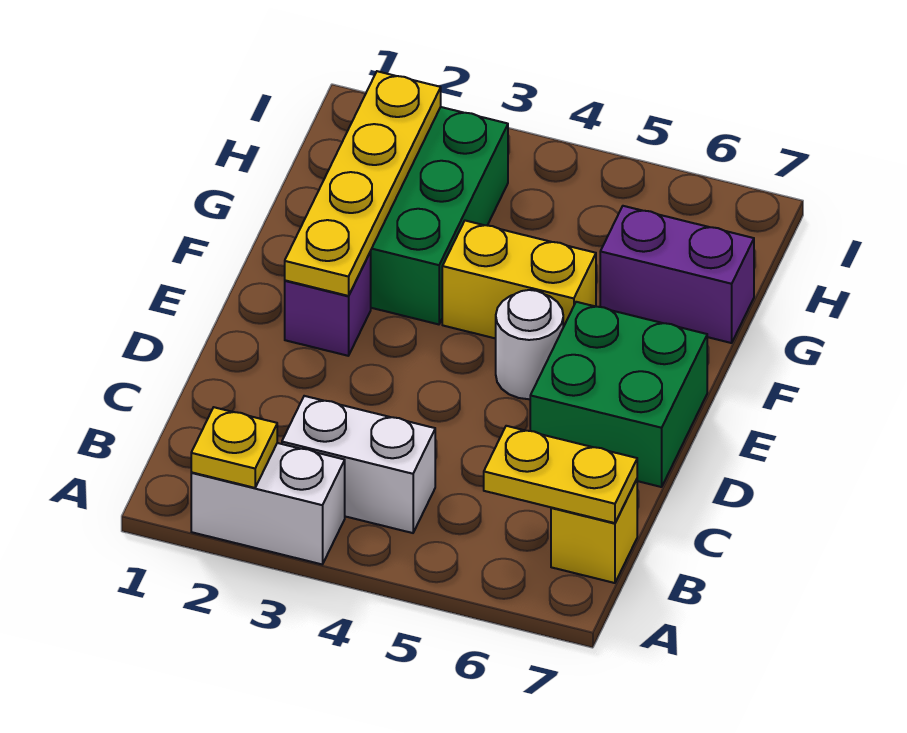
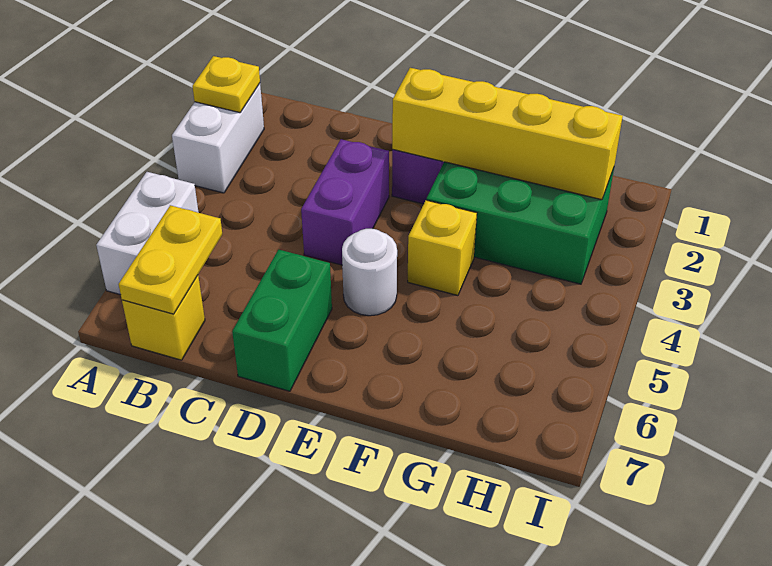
white brick B3:B4 level 1 -> white brick A5:A6 level 1
green brick D6:E7 level 1 -> green brick D6:D7 level 1
yellow plate E2:H2 level 2 -> yellow brick E2:H2 level 2
yellow brick F4:F5 level 1 -> yellow brick F4 level 1
purple brick G6:G7 level 1 -> purple brick D3:D4 level 1

